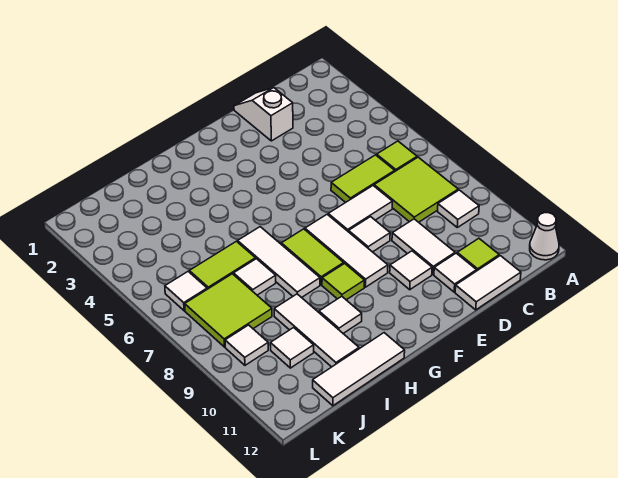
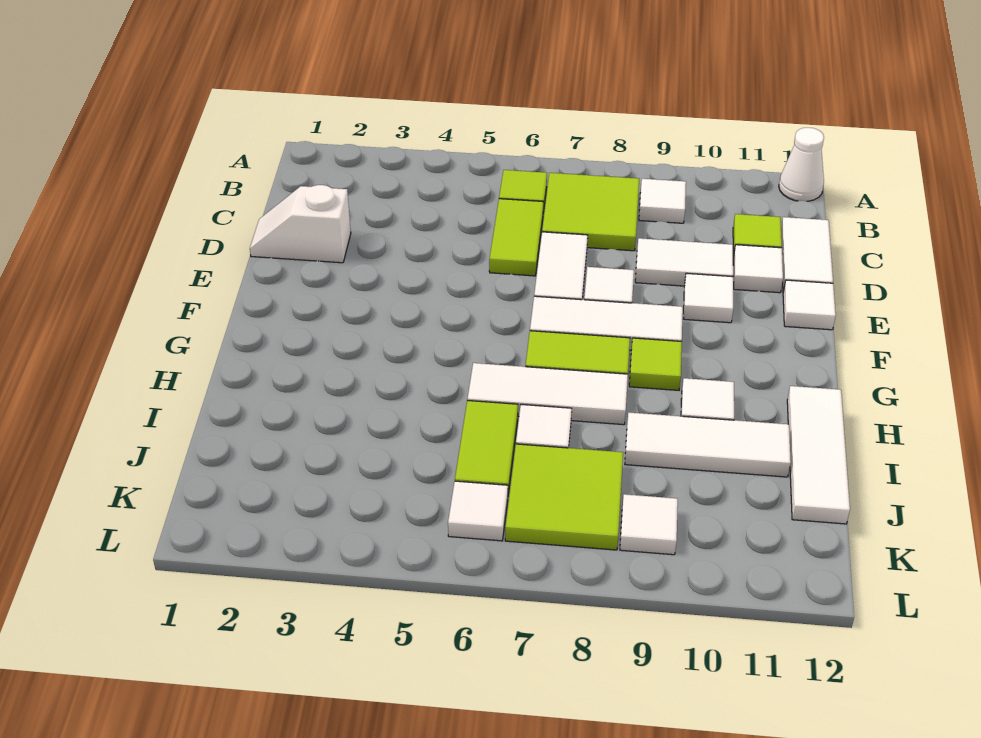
white tile J10 level 1 -> white tile E12 level 1

